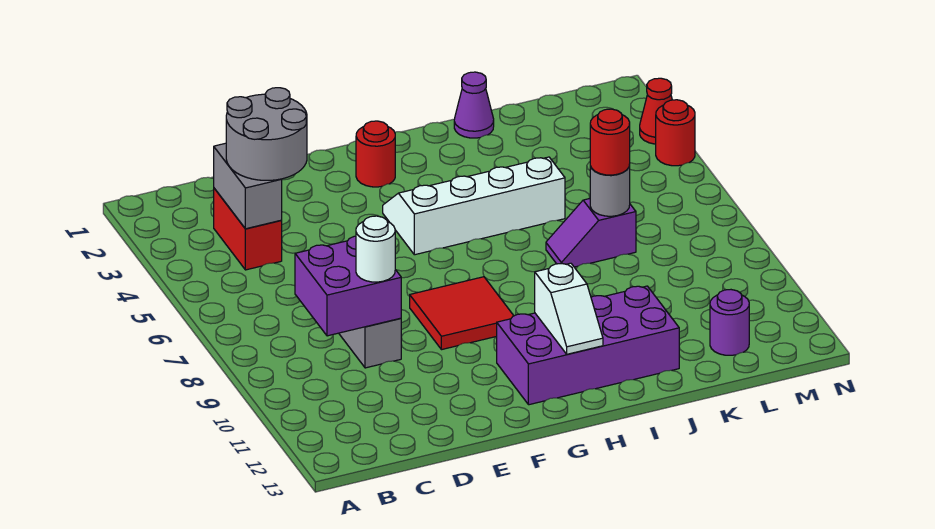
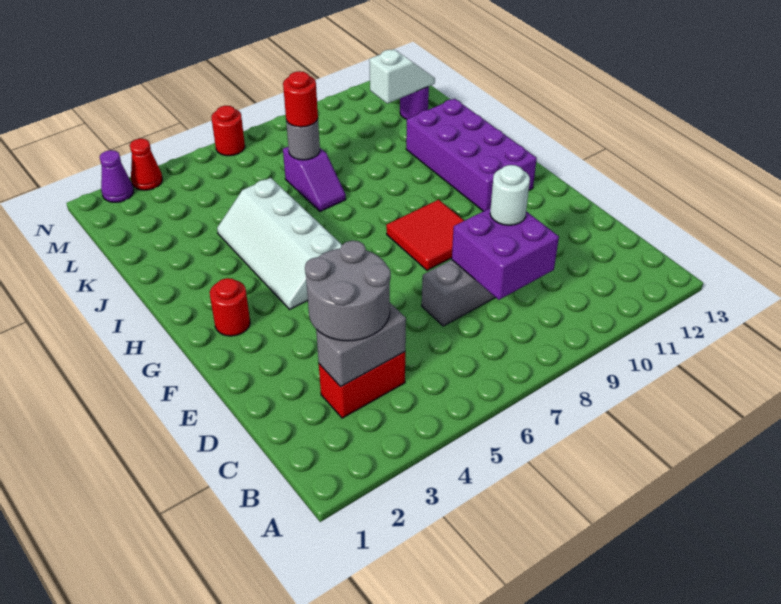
white slope H11:H12 level 2 top 11 -> white slope L11:L12 level 2 top 11
purple cone J1 level 1 -> purple cone N2 level 1
red round brick N4 level 1 -> red round brick N6 level 1

